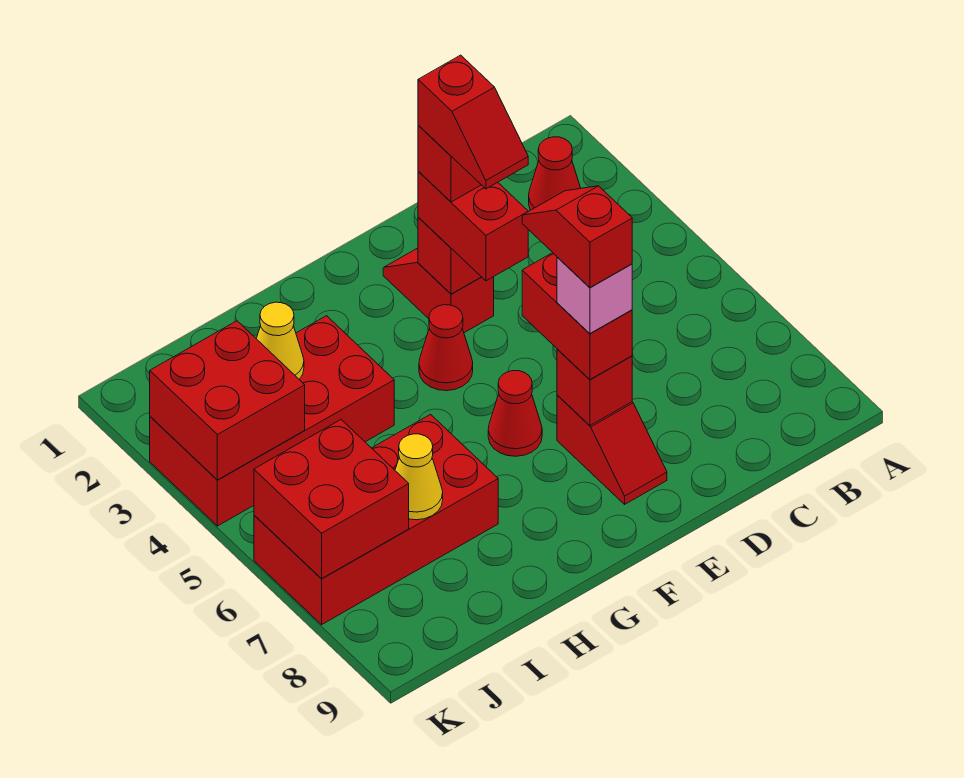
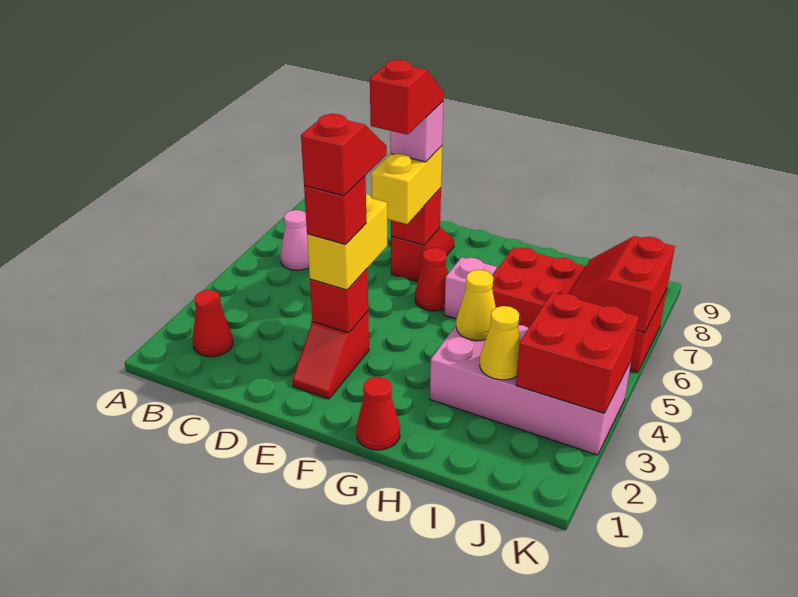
none -> pink cone B6 level 1
red brick E3:E4 level 3 -> yellow brick E3:E4 level 3
red brick E6:E7 level 3 -> yellow brick E6:E7 level 3
red slope E6:E7 level 5 top 7 -> red slope E6:E7 level 5 top 6
red cone F4 level 1 -> red cone G1 level 1
none -> pink brick G6 level 1
red brick H3:K4 level 1 -> pink brick H3:K4 level 1
yellow cone I7 level 2 -> yellow cone H4 level 2
red brick J6:K7 level 2 -> red slope J6:K7 level 2 top K

